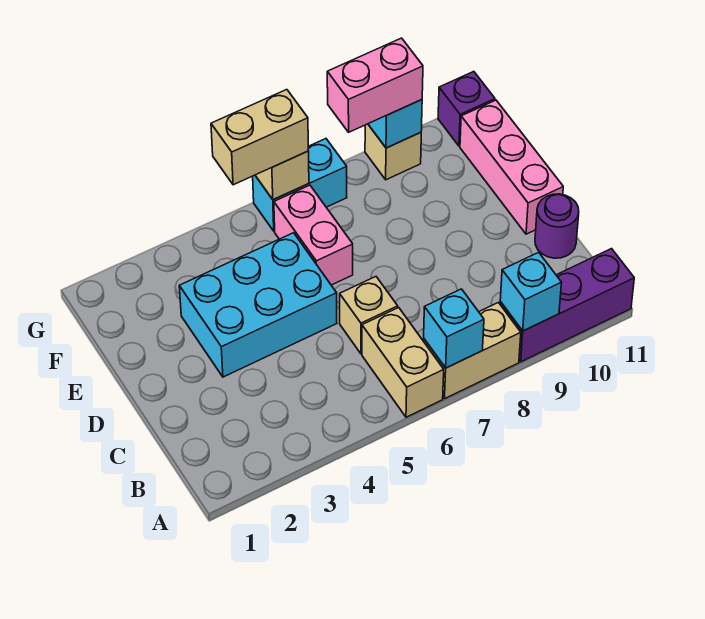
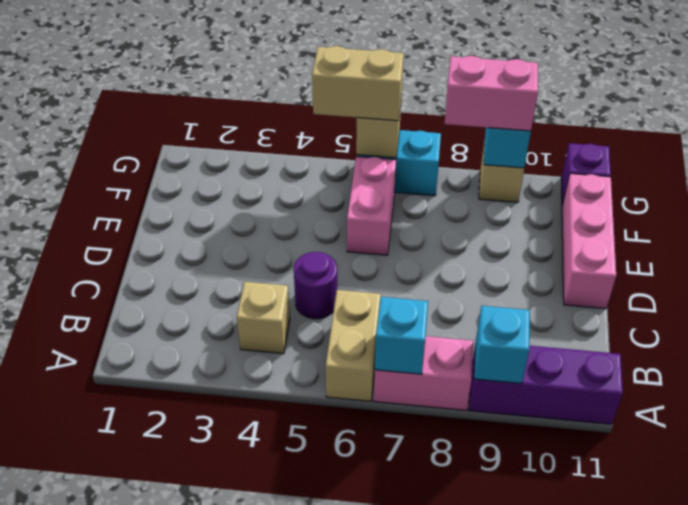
tan brick A7:A8 level 1 -> pink brick A7:A8 level 1
tan brick C6 level 1 -> tan brick B4 level 1
purple round brick C11 level 1 -> purple round brick C5 level 1
cyan brick D3:E5 level 1 -> none

